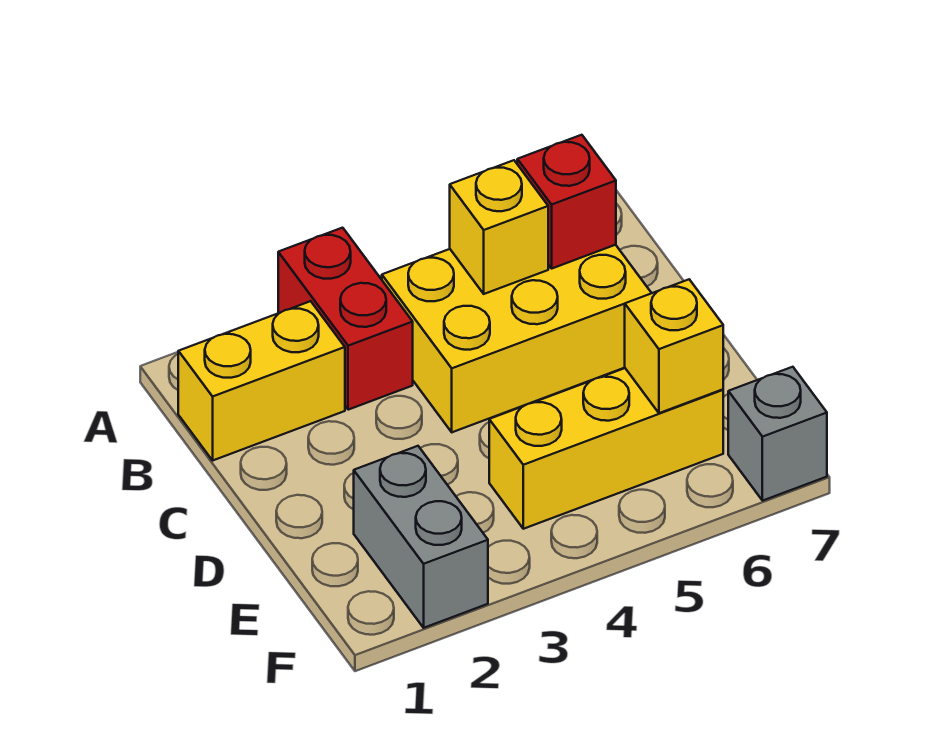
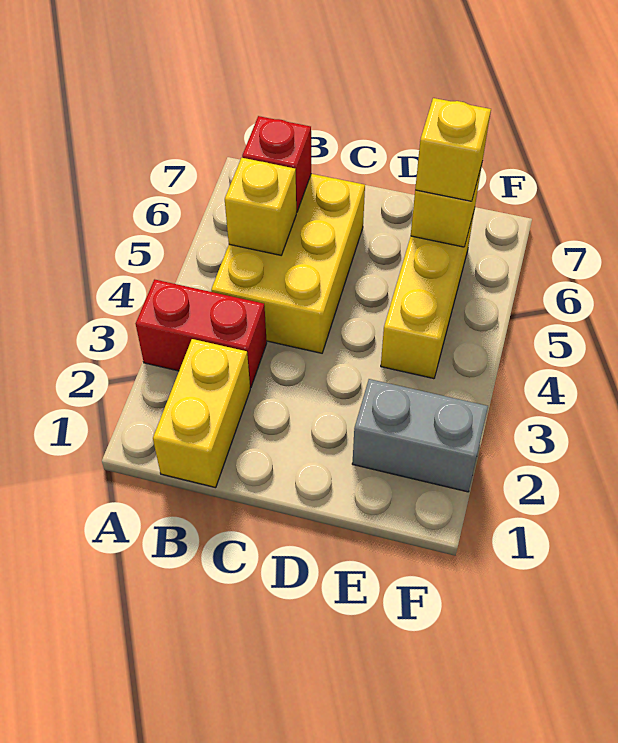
none -> yellow brick E6 level 3
grey brick F7 level 1 -> none

